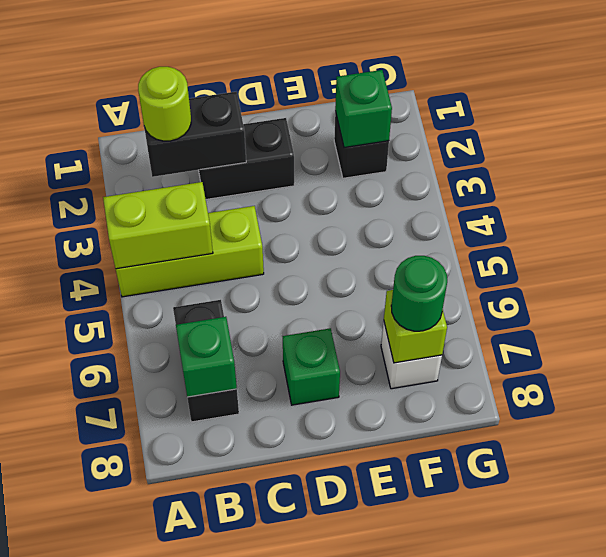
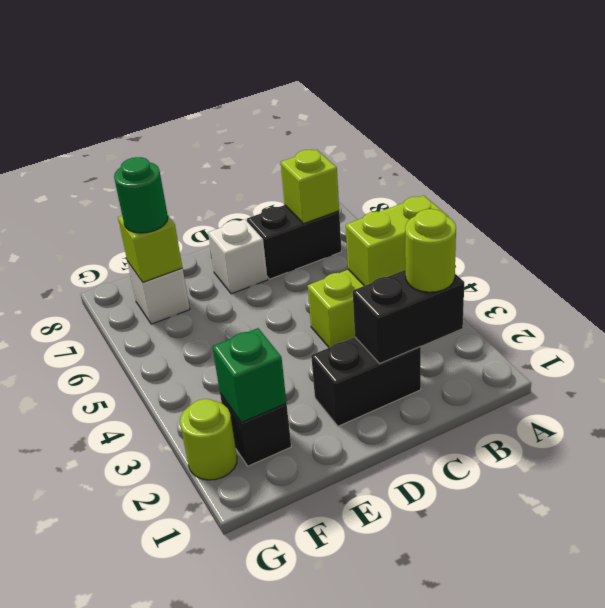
black brick B6:B7 level 1 -> black brick B7:C7 level 1
green brick B7 level 2 -> lime brick B7 level 2
green brick D7 level 1 -> white brick D7 level 1
none -> lime round brick G2 level 1

